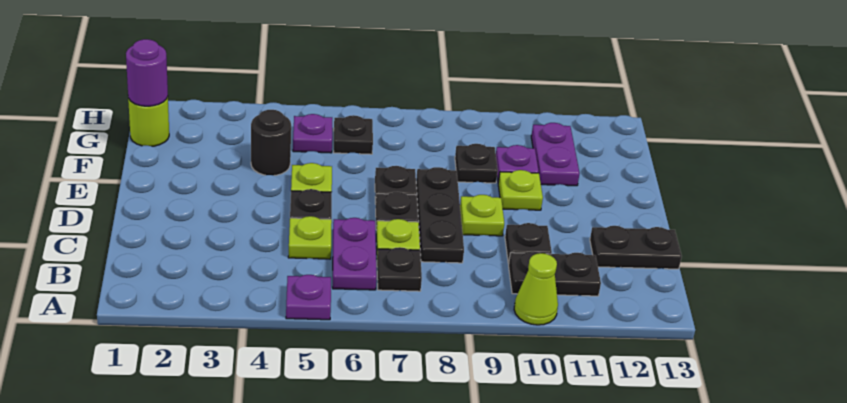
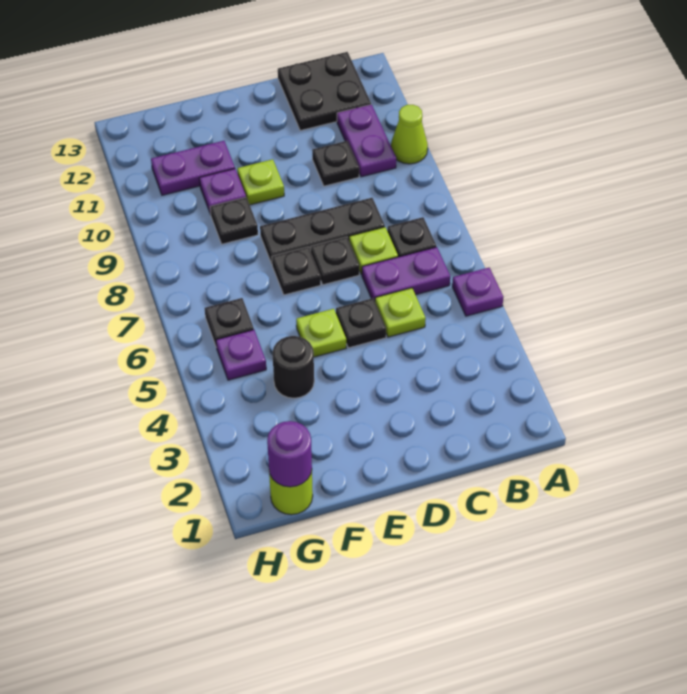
black plate B10:B11 level 1 -> purple plate B10:B11 level 1
black plate C12:C13 level 1 -> black plate B12:C13 level 1
lime plate D9 level 1 -> none

